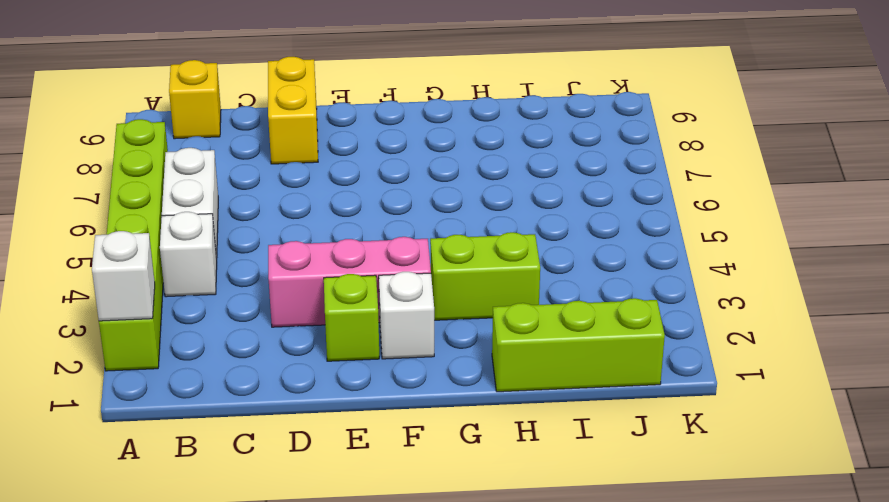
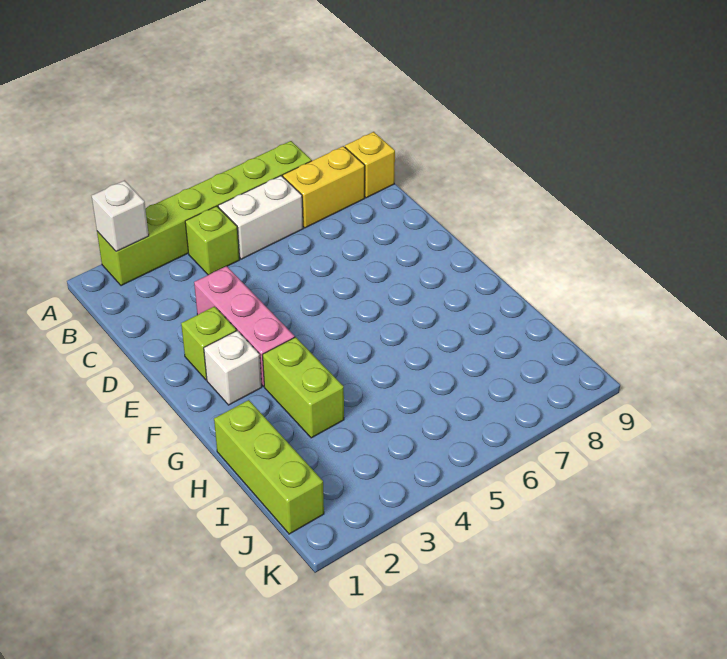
white brick B4 level 1 -> lime brick B4 level 1
yellow brick D8:D9 level 1 -> yellow brick B7:B8 level 1

